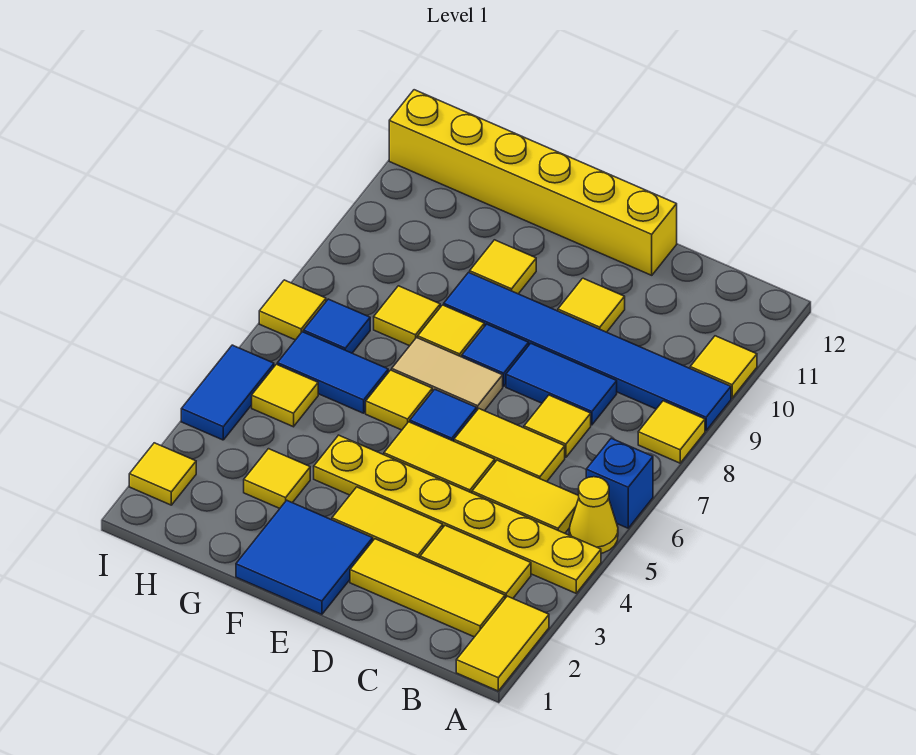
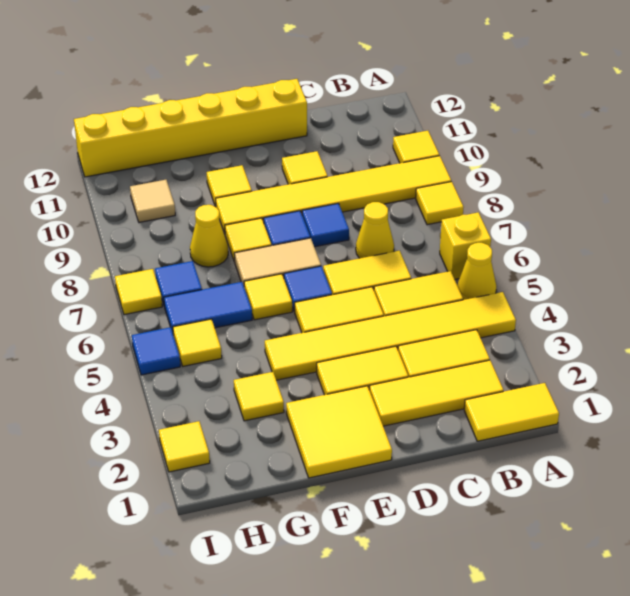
yellow tile A1:A2 level 1 -> yellow tile A1:B1 level 1
yellow plate A4:F4 level 1 -> yellow tile A4:F4 level 1
blue brick A6 level 1 -> yellow brick A6 level 1
blue tile A9:F9 level 1 -> yellow tile A9:F9 level 1
yellow tile C7 level 1 -> yellow cone C7 level 1
blue tile C8:D8 level 1 -> blue tile D8 level 1
blue tile E1:F2 level 1 -> yellow tile E1:F2 level 1
yellow tile G8 level 1 -> yellow cone G8 level 1
none -> tan tile H10 level 1
blue tile I4:I5 level 1 -> blue tile I5 level 1

